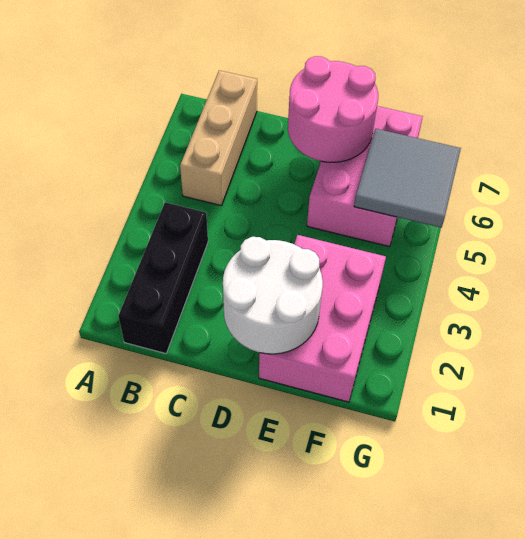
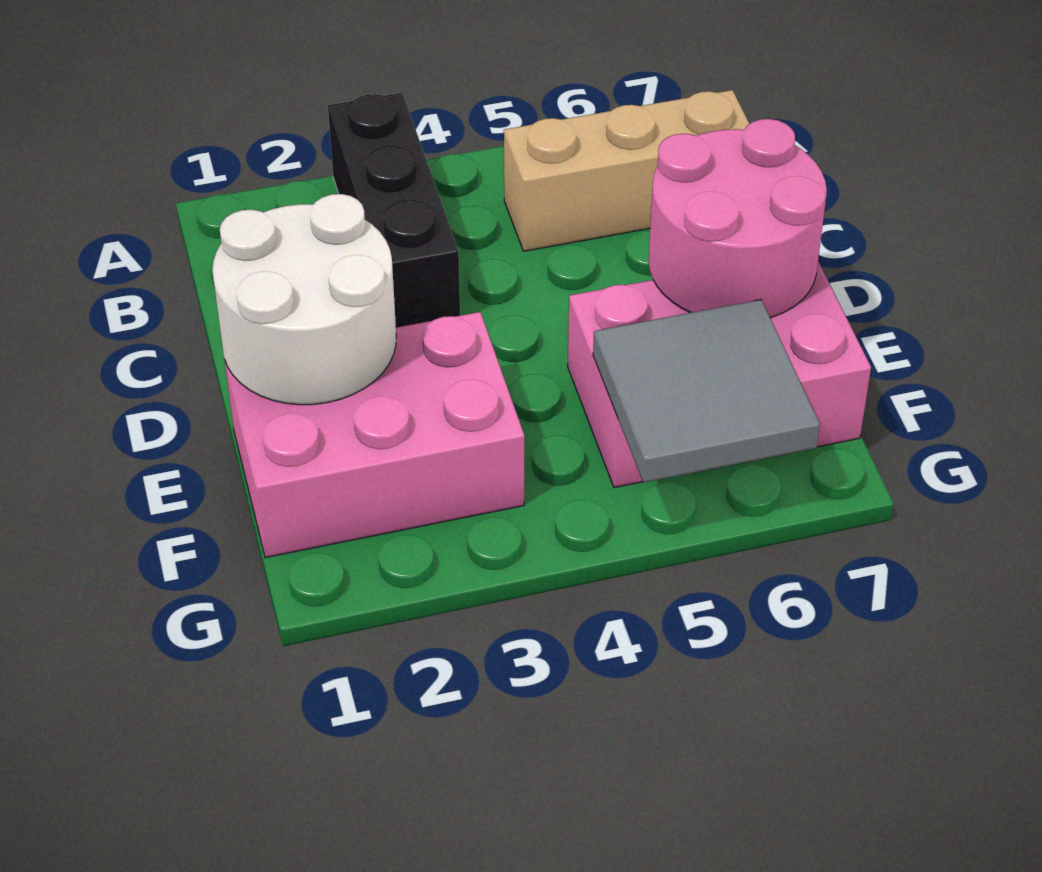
black brick B1:B3 level 1 -> black brick A3:C3 level 1

